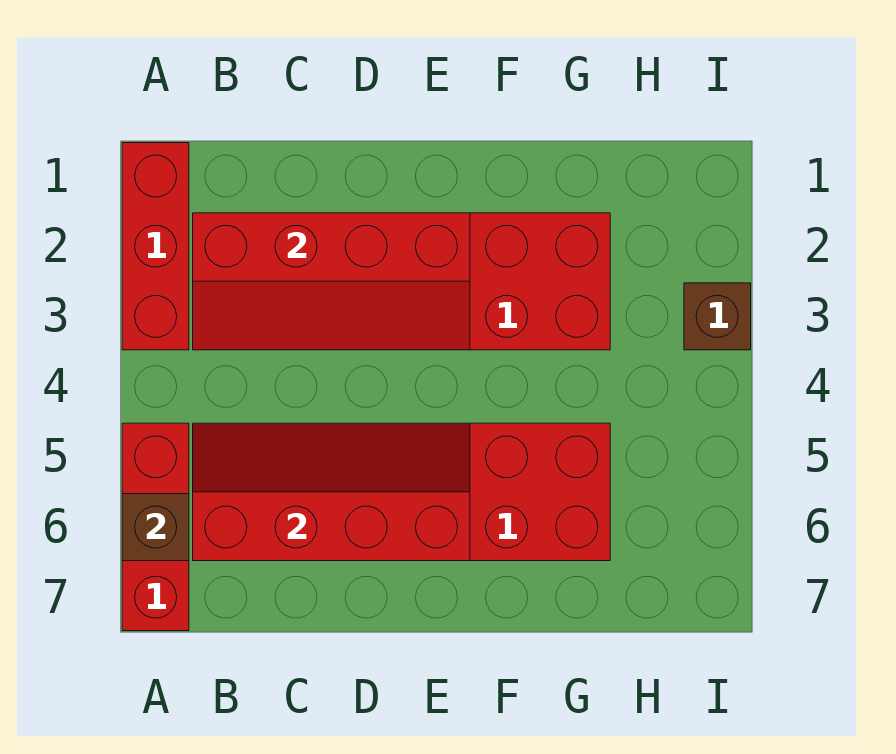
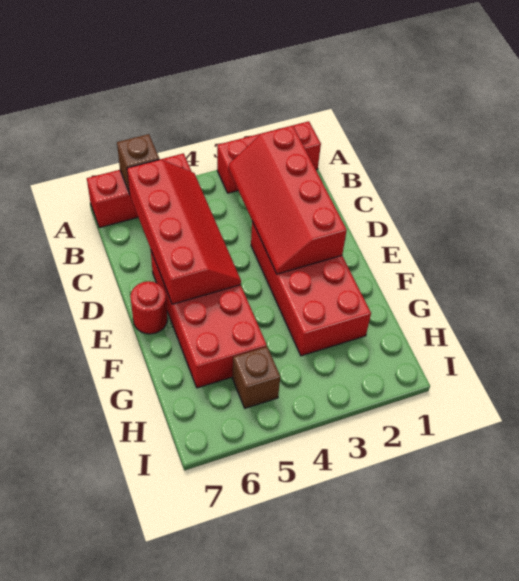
none -> red round brick E7 level 1
brown brick I3 level 1 -> brown brick H5 level 1

